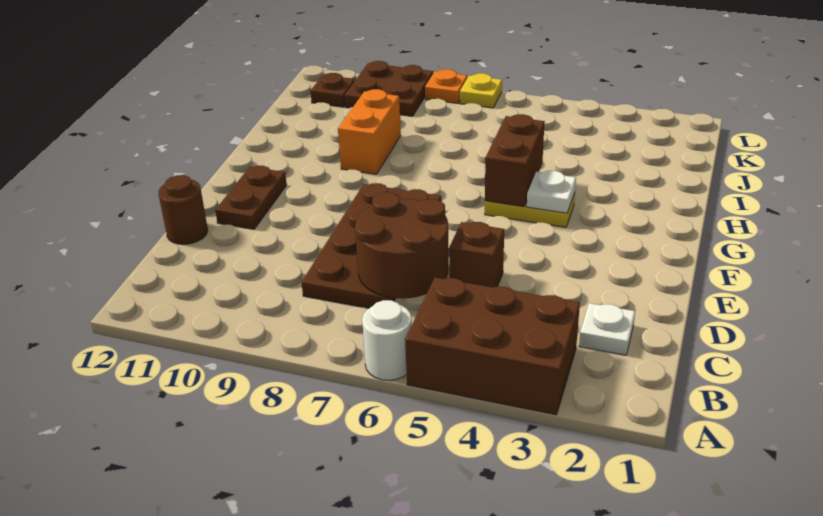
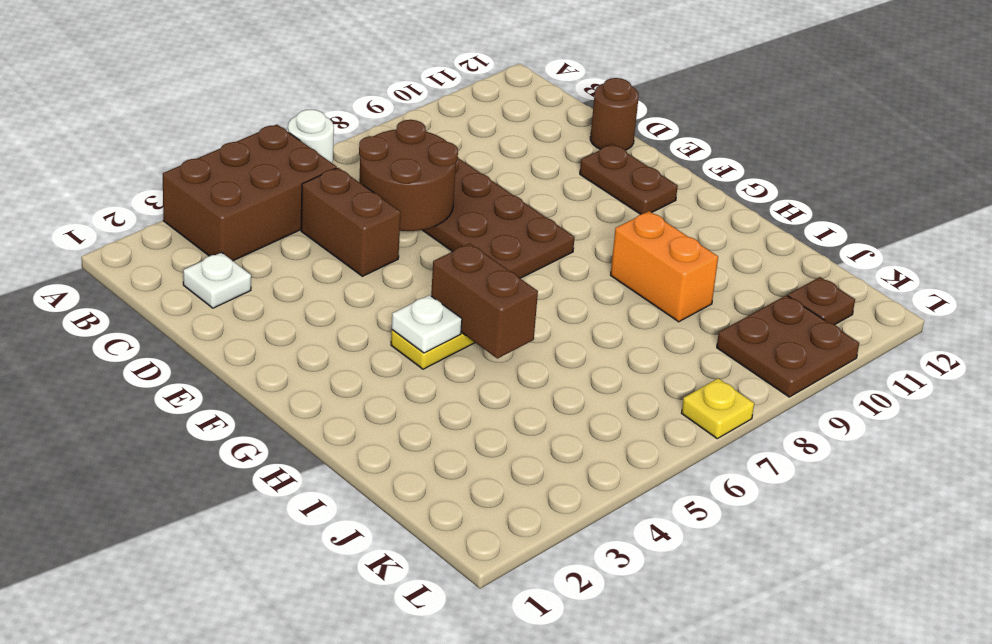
brown brick D5 level 1 -> brown brick C5:D5 level 1
orange plate L8 level 1 -> none

